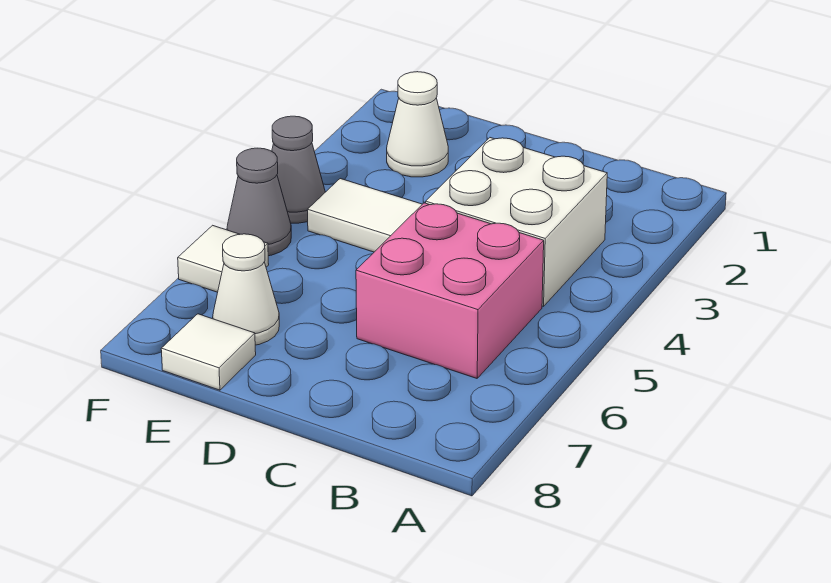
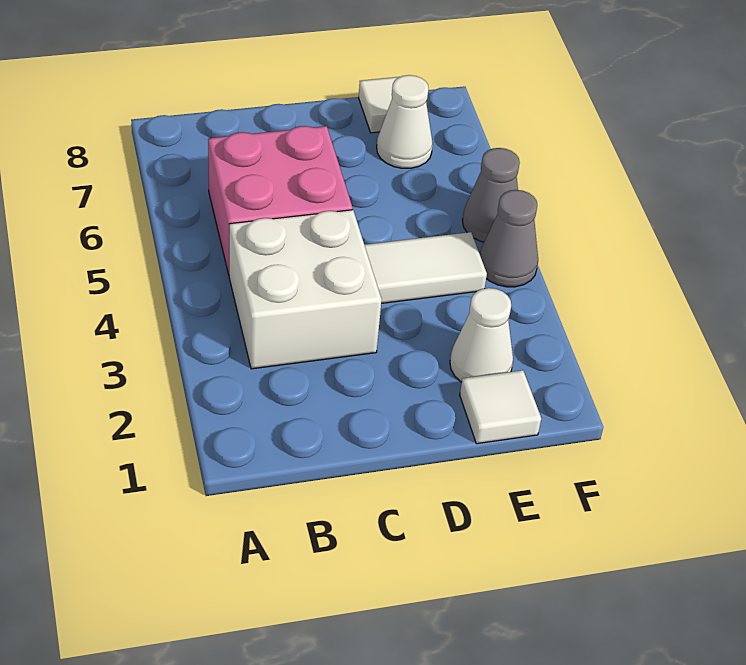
white tile F6 level 1 -> white tile E1 level 1

